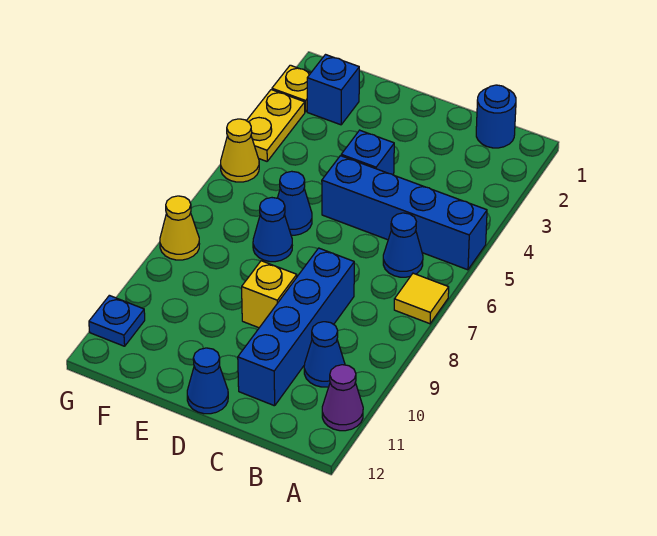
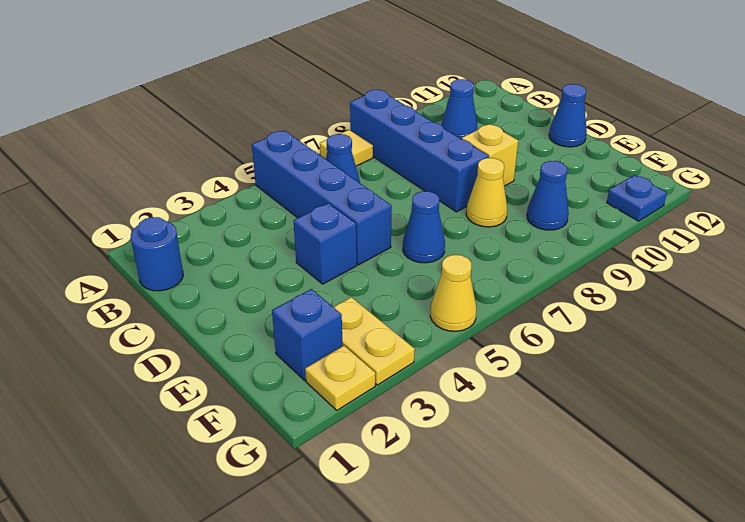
purple cone A11 level 1 -> none
blue brick C8:C11 level 1 -> blue brick A8:D8 level 1
blue cone E7 level 1 -> blue cone F9 level 1
yellow plate G3:G4 level 1 -> yellow plate F3:G3 level 1
yellow cone G8 level 1 -> yellow cone E8 level 1

